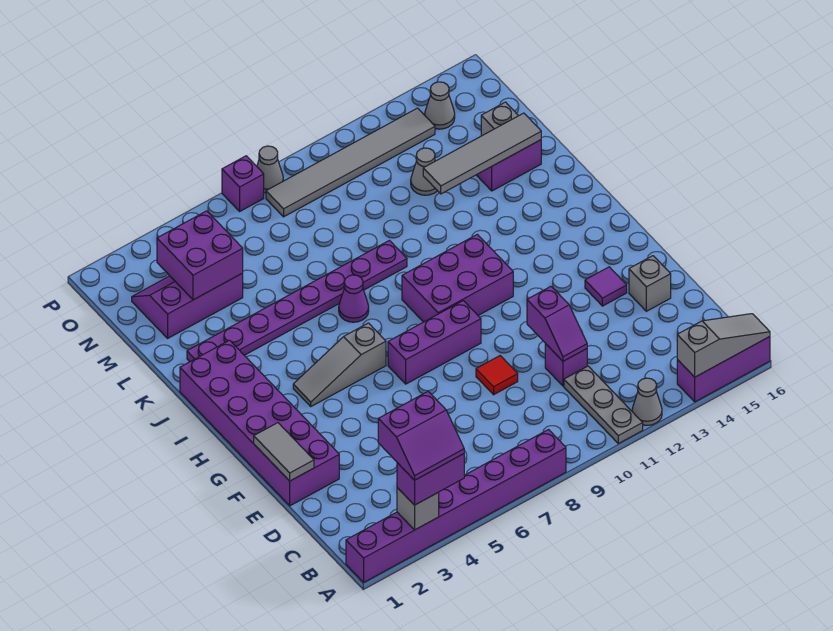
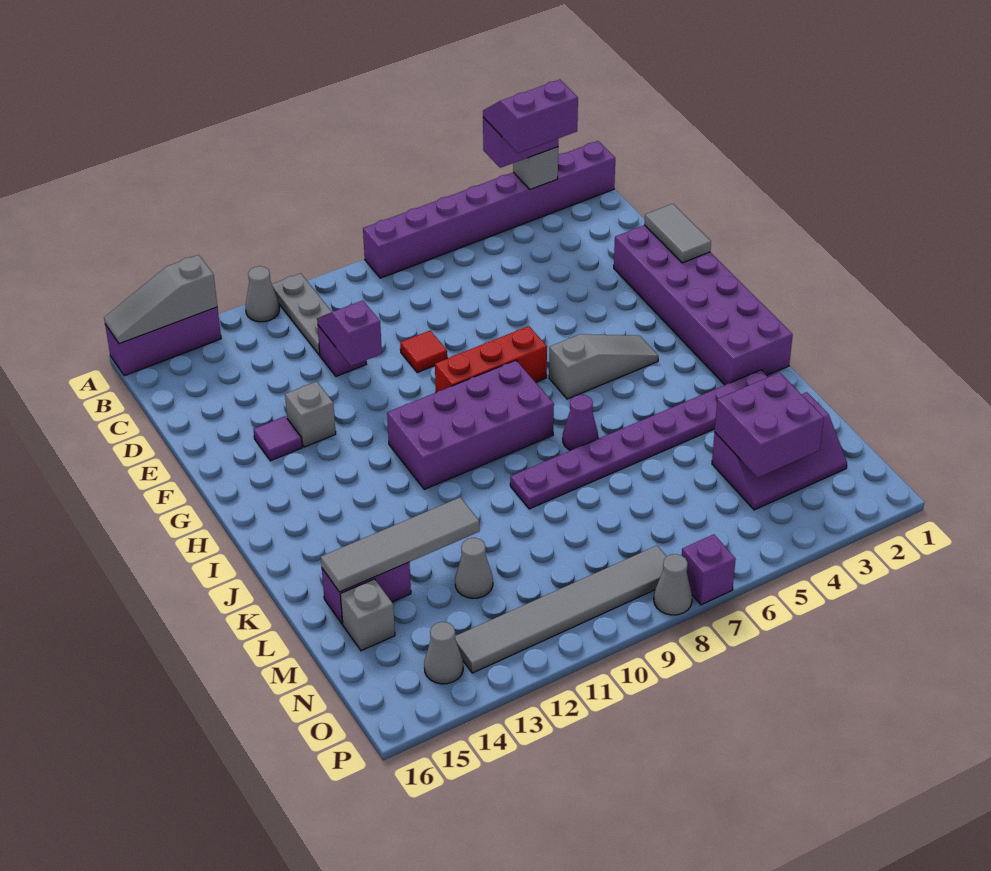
grey brick E15 level 1 -> grey brick F13 level 1
purple brick G7:G9 level 1 -> red brick G7:G9 level 1
purple brick H9:I11 level 1 -> purple brick H8:I11 level 1

